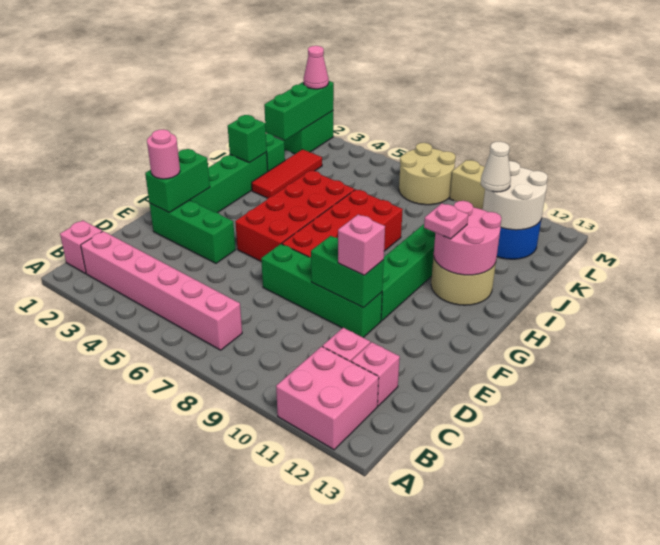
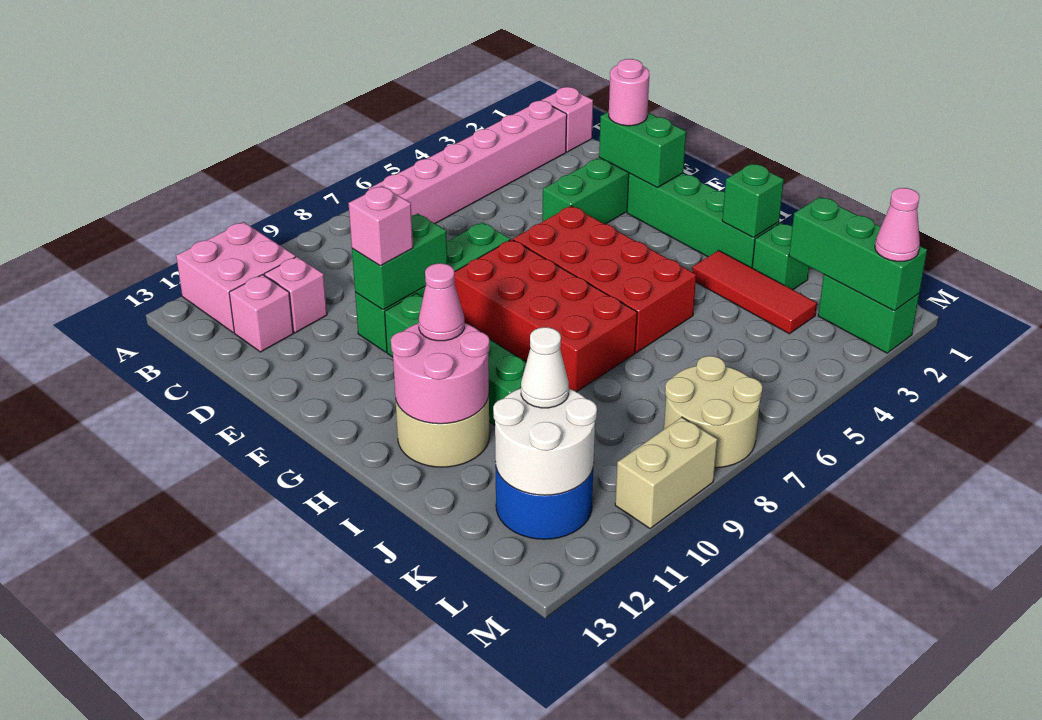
pink plate H11 level 3 -> pink cone H11 level 3

